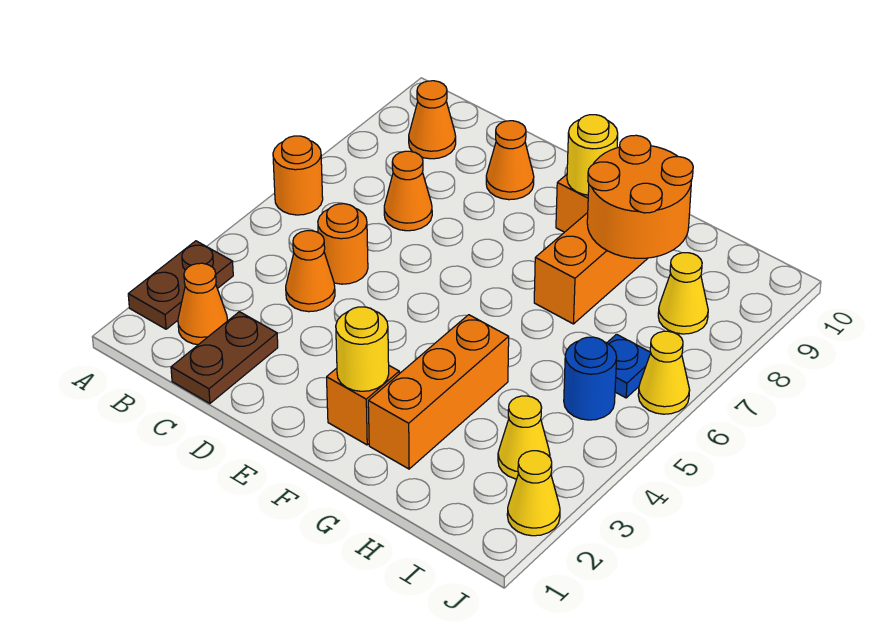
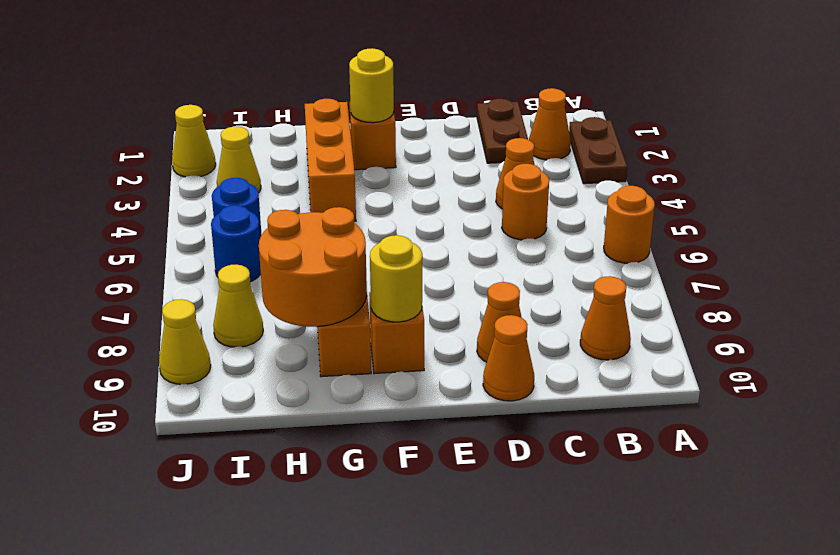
orange cone C7 level 1 -> orange cone D10 level 1
blue plate I6 level 1 -> blue round brick I6 level 1
yellow cone J6 level 1 -> yellow cone J9 level 1

